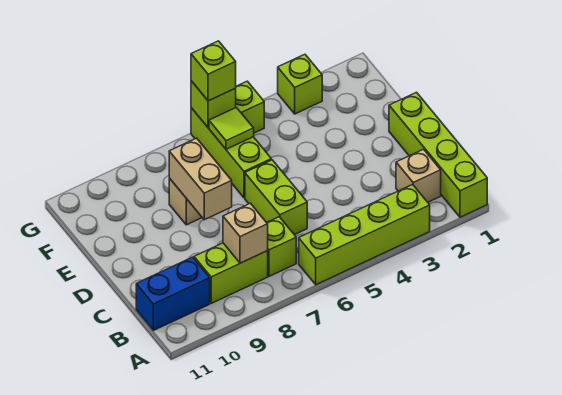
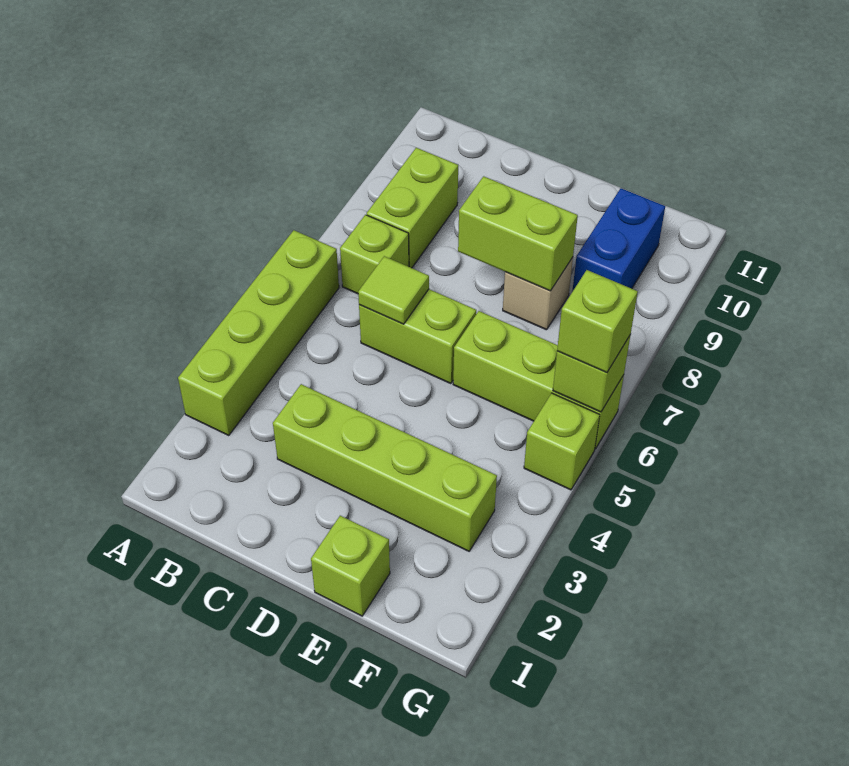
lime brick A1:D1 level 1 -> lime brick C3:F3 level 1
tan brick B2 level 1 -> none
tan brick B8 level 2 -> none
blue brick B10:B11 level 1 -> blue brick F9:F10 level 1
tan brick D8:E8 level 2 -> lime brick D8:E8 level 2
lime tile F6 level 2 -> lime tile C6 level 2
lime brick G3 level 1 -> lime brick E1 level 1

